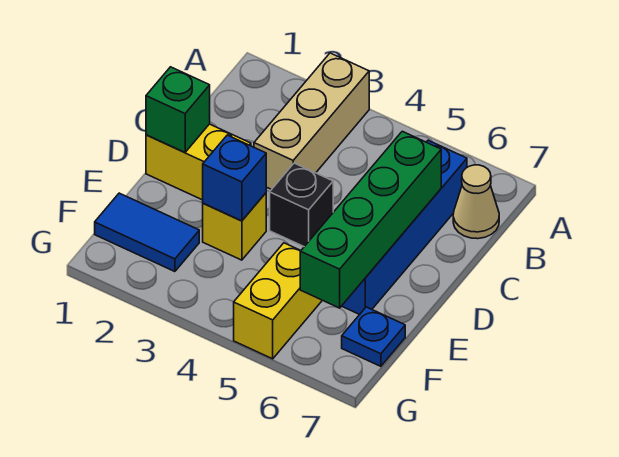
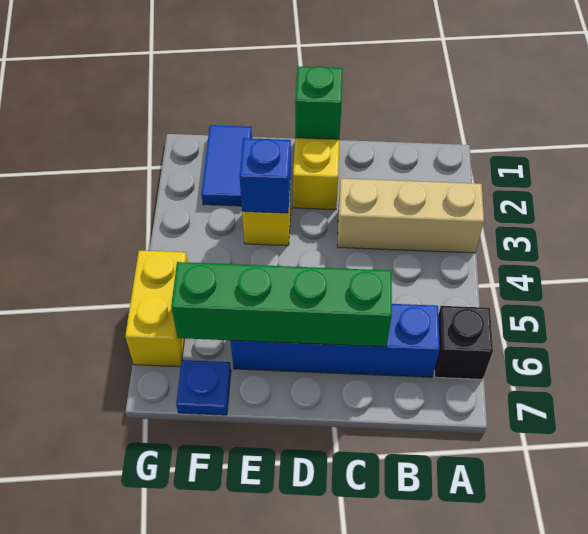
tan cone B7 level 1 -> none
black brick D4 level 1 -> black brick A6 level 1
yellow brick F5:G5 level 1 -> yellow brick G5:G6 level 1

